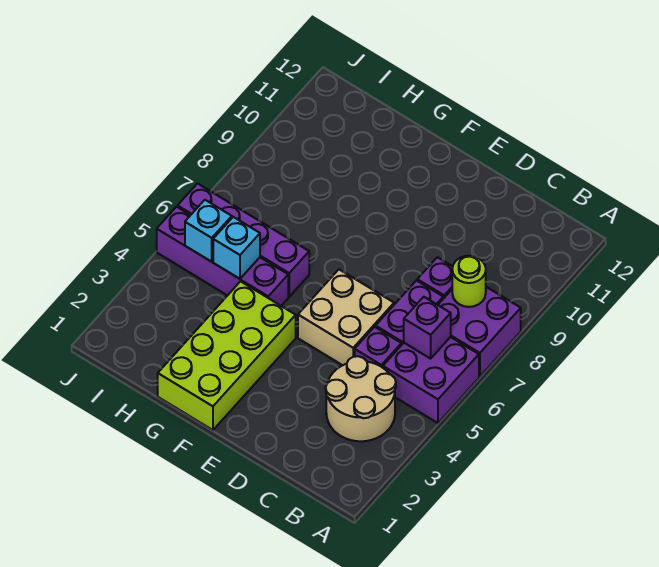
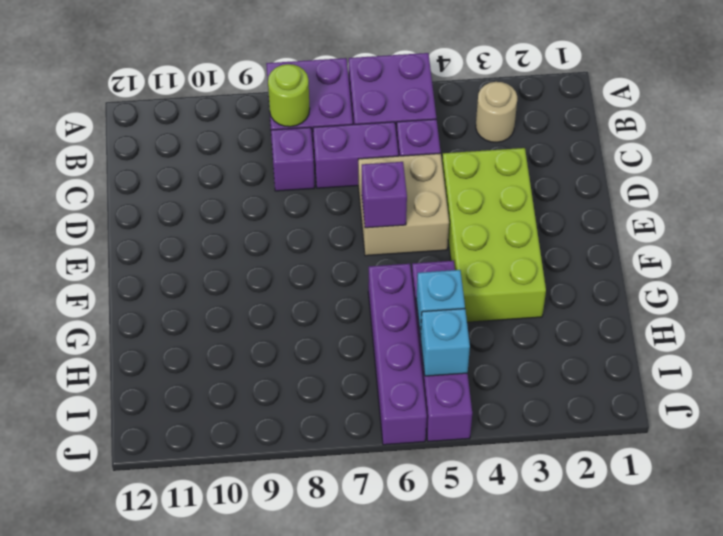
tan round brick B3:C4 level 1 -> tan round brick B3 level 1
purple brick B6 level 2 -> purple brick E6 level 2
lime brick F1:G4 level 1 -> lime brick D3:G4 level 1

